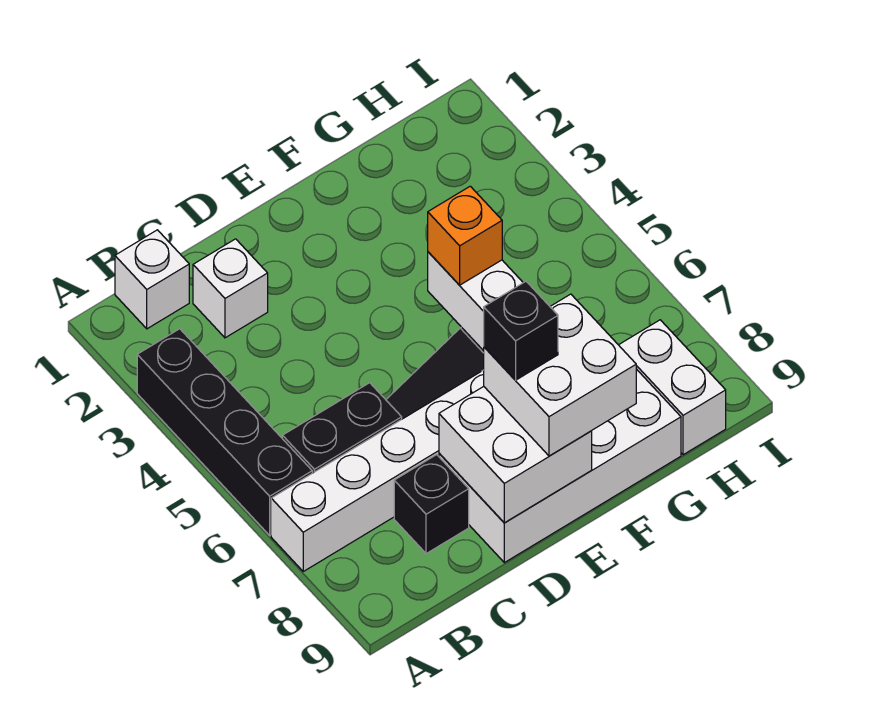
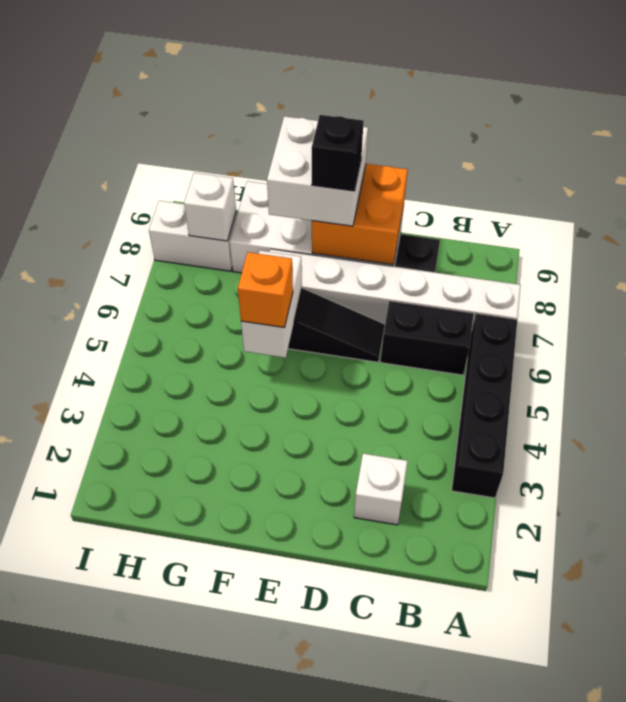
white brick B1 level 1 -> white brick H8 level 2
white brick D8:E9 level 2 -> orange brick D8:E9 level 2
white brick H8:H9 level 1 -> white brick H8:I8 level 1

